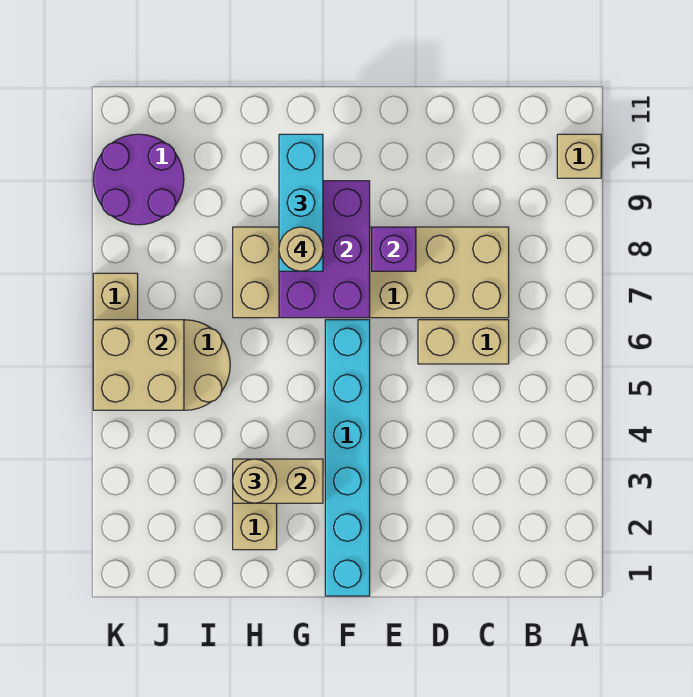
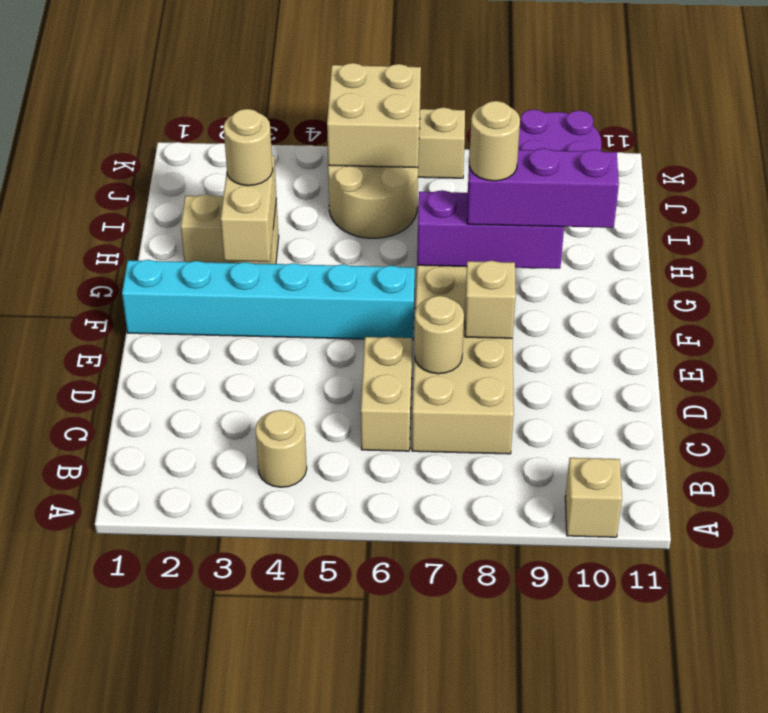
none -> tan round brick B4 level 1
none -> tan round brick D7 level 2
purple brick E8 level 2 -> tan brick E8 level 2
purple brick F7:G9 level 2 -> purple brick G7:G9 level 2
cyan brick G8:G10 level 3 -> purple brick G8:G10 level 3

